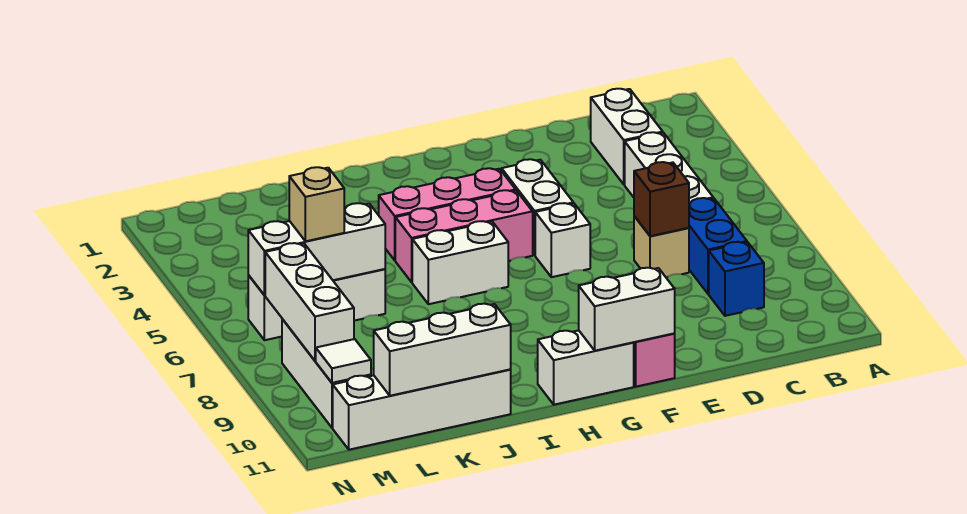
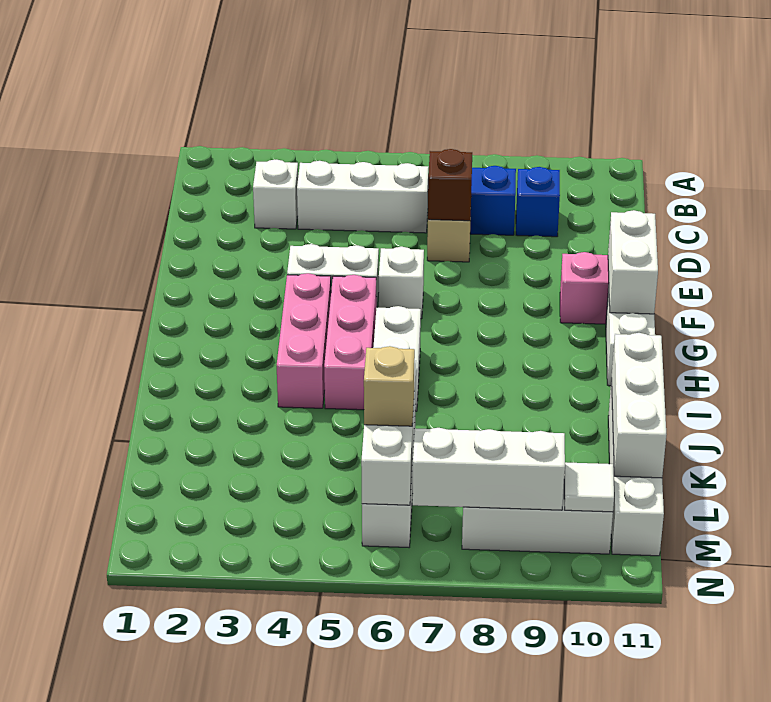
white brick C2:C3 level 1 -> white brick C3 level 1

